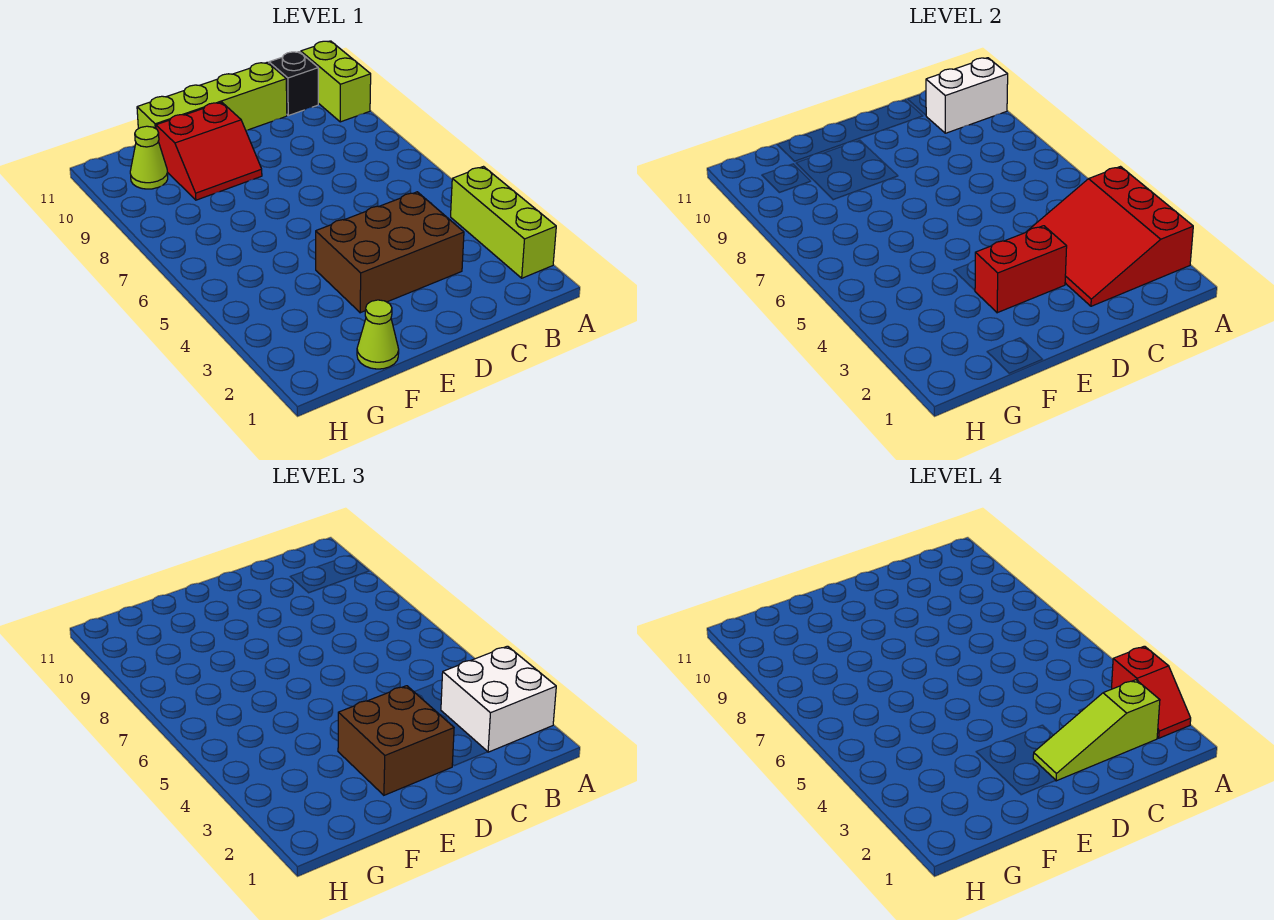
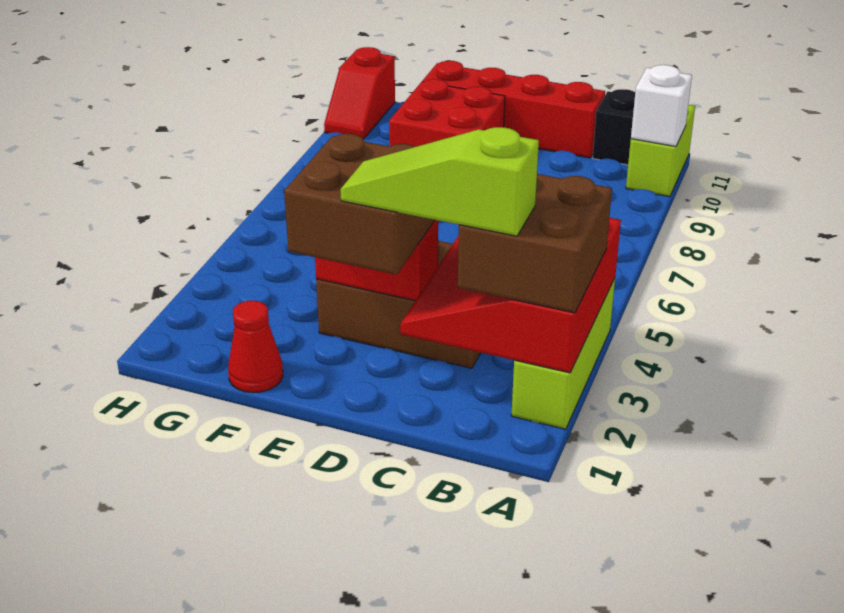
white brick A2:B3 level 3 -> brown brick A2:B3 level 3
red slope A2:A3 level 4 top 3 -> red slope H10:H11 level 1 top 11
white brick A10:B10 level 2 -> white brick A10 level 2
lime brick C11:F11 level 1 -> red brick C11:F11 level 1
red slope E9:F10 level 1 top 10 -> red brick E9:F10 level 1
lime cone F1 level 1 -> red cone F1 level 1
lime cone G10 level 1 -> none

